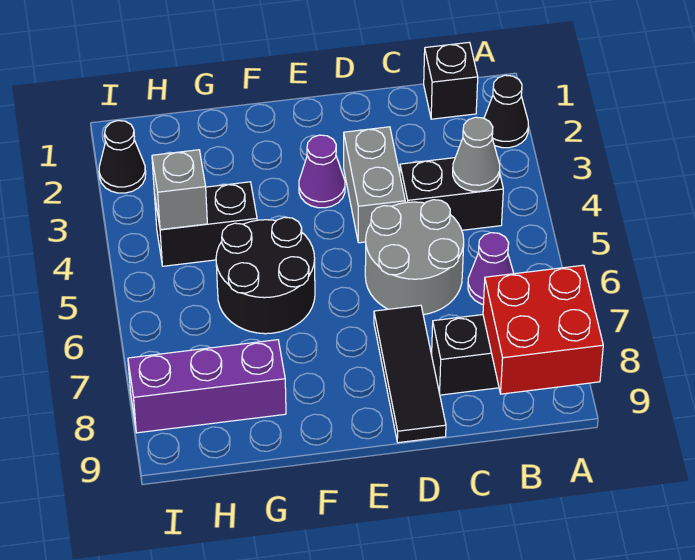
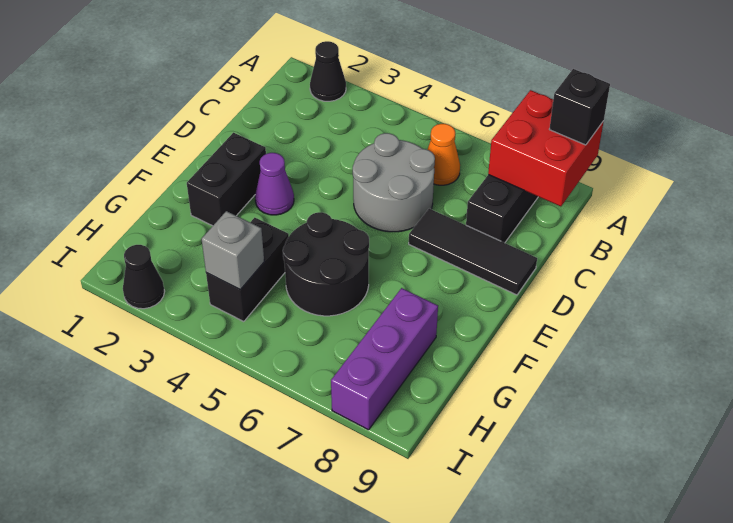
black brick B1 level 1 -> black brick A9 level 3
black brick B4:C4 level 1 -> black brick E2:F2 level 1
grey cone B4 level 2 -> none
purple cone B6 level 1 -> orange cone B6 level 1
grey brick D3:D4 level 1 -> none

